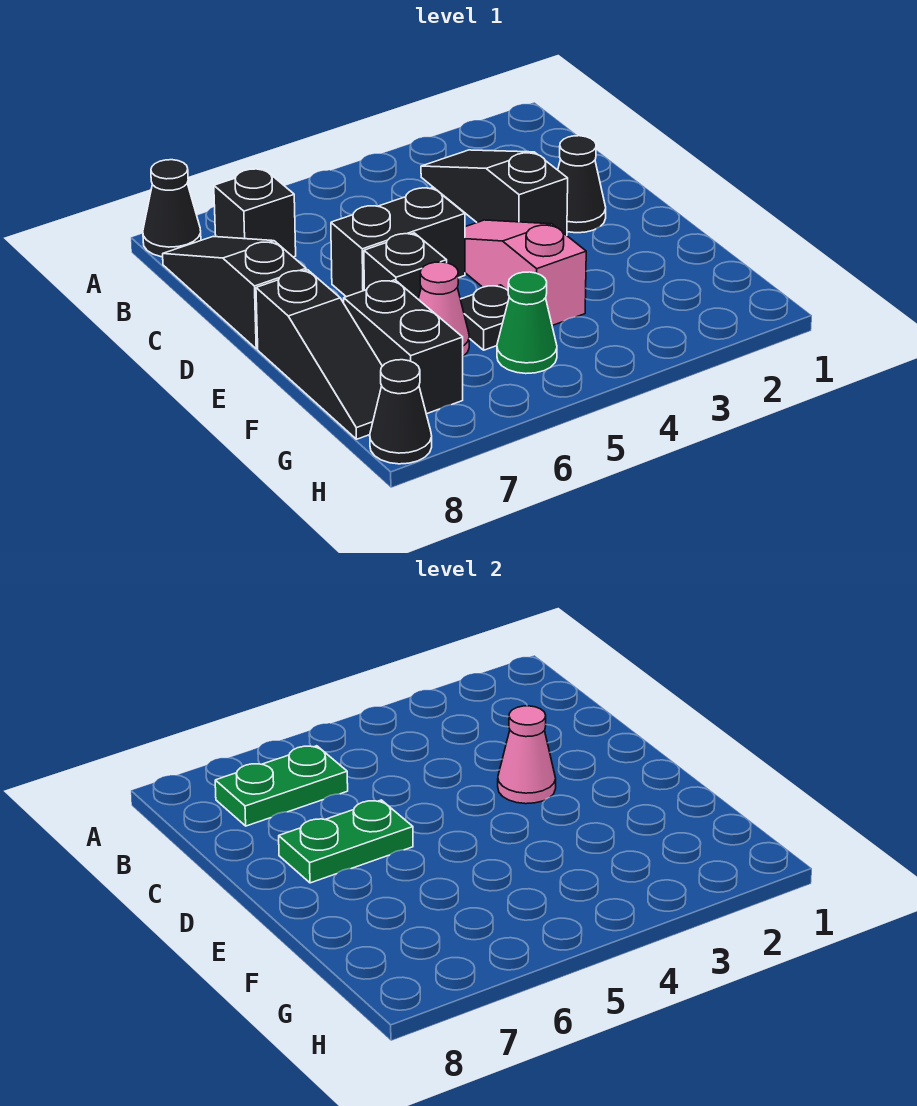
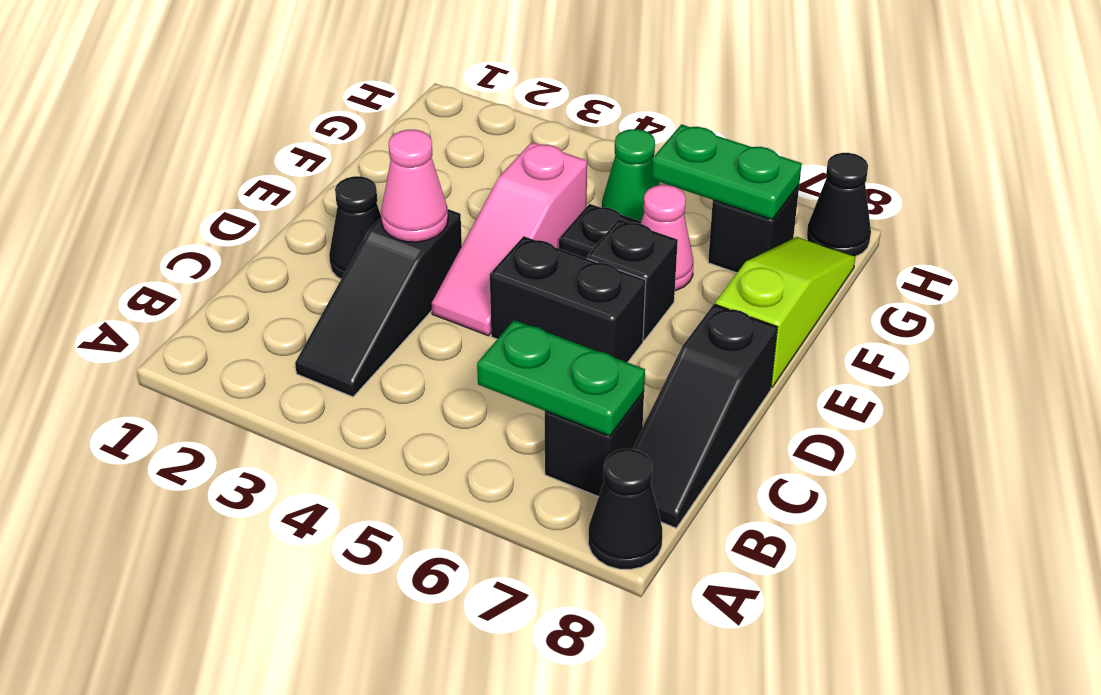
green plate D6:D7 level 2 -> green plate G6:G7 level 2
black slope E8:G8 level 1 top E -> lime slope E8:G8 level 1 top E
black brick F7:G7 level 1 -> black brick G7 level 1

